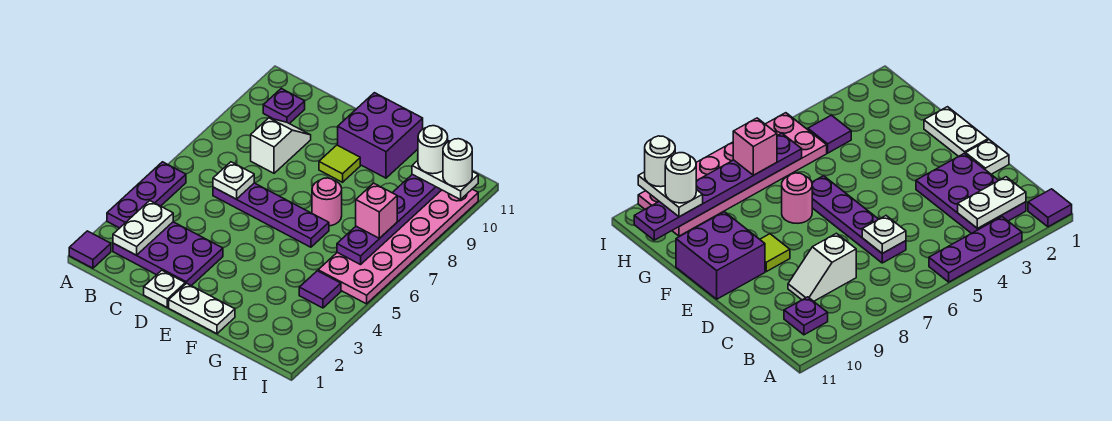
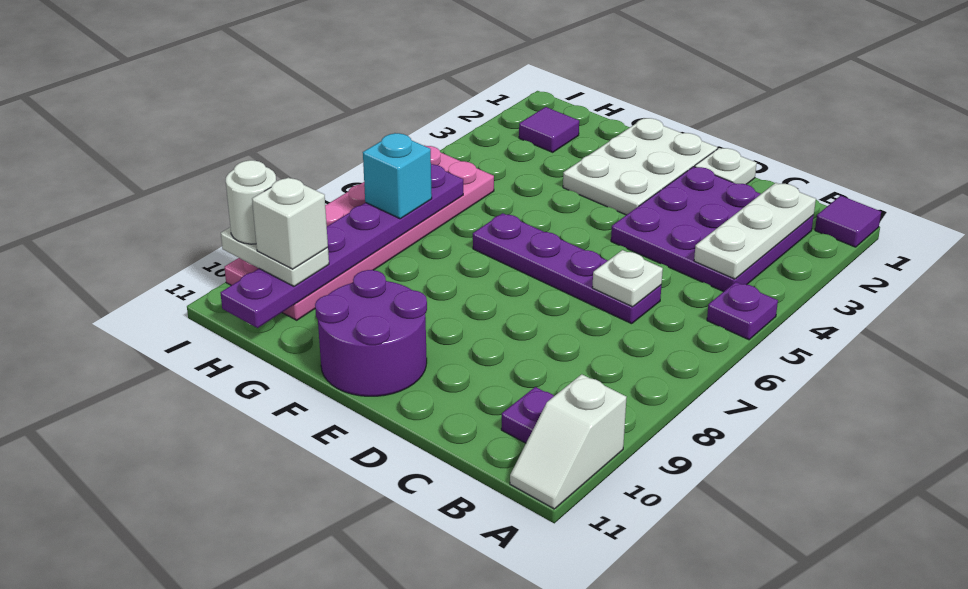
purple plate A3:A5 level 1 -> purple plate A5 level 1
purple plate B2:D3 level 1 -> purple plate B2:D4 level 1
white plate B2:B3 level 2 -> white plate B2:B4 level 2
white slope C8:C9 level 1 top 8 -> white slope A10:A11 level 1 top 10
white plate E1:F1 level 1 -> white plate E1:F3 level 1
lime tile E9 level 1 -> none
purple brick E10:F11 level 1 -> purple round brick E10:F11 level 1
pink round brick F7 level 1 -> none
purple tile H4 level 1 -> purple tile H2 level 1
pink brick H7 level 3 -> cyan brick H7 level 3
white round brick H10 level 4 -> white brick H10 level 4

